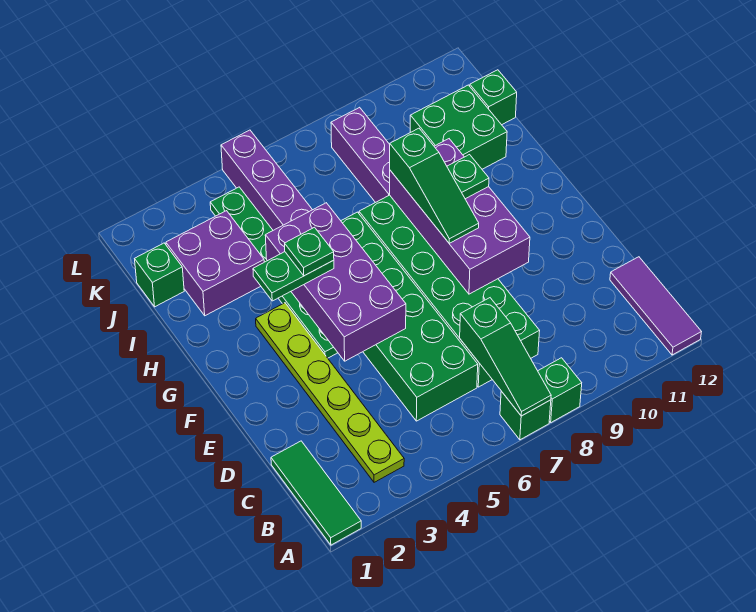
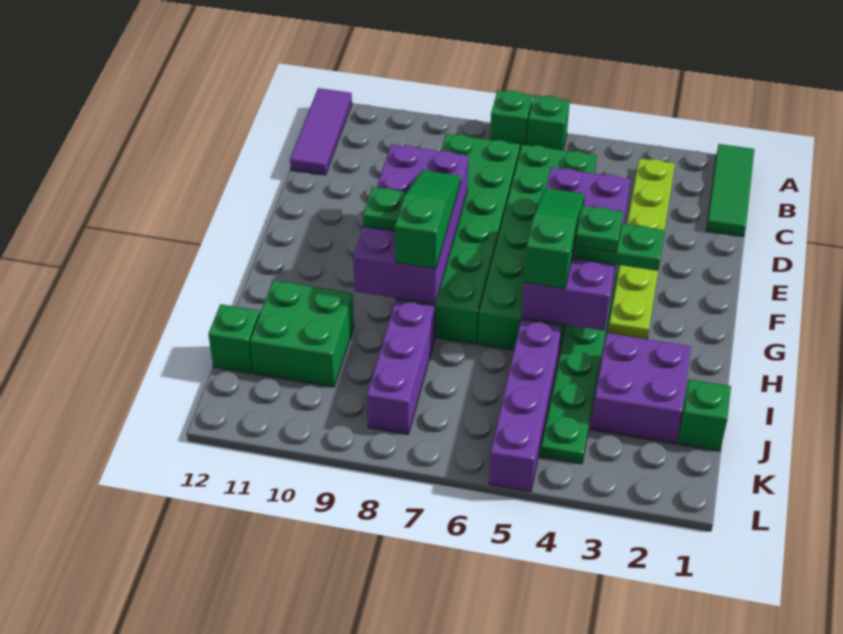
green slope A7:C7 level 2 top C -> green slope F5:H5 level 3 top H
green brick A8 level 1 -> green brick A6 level 1

